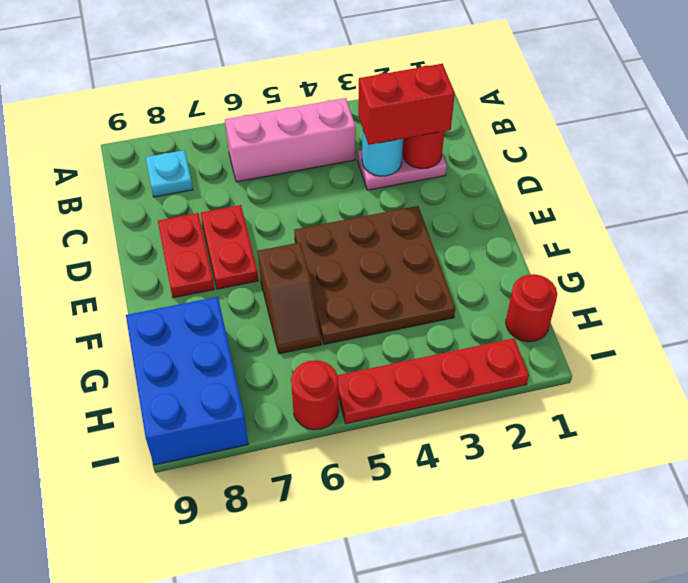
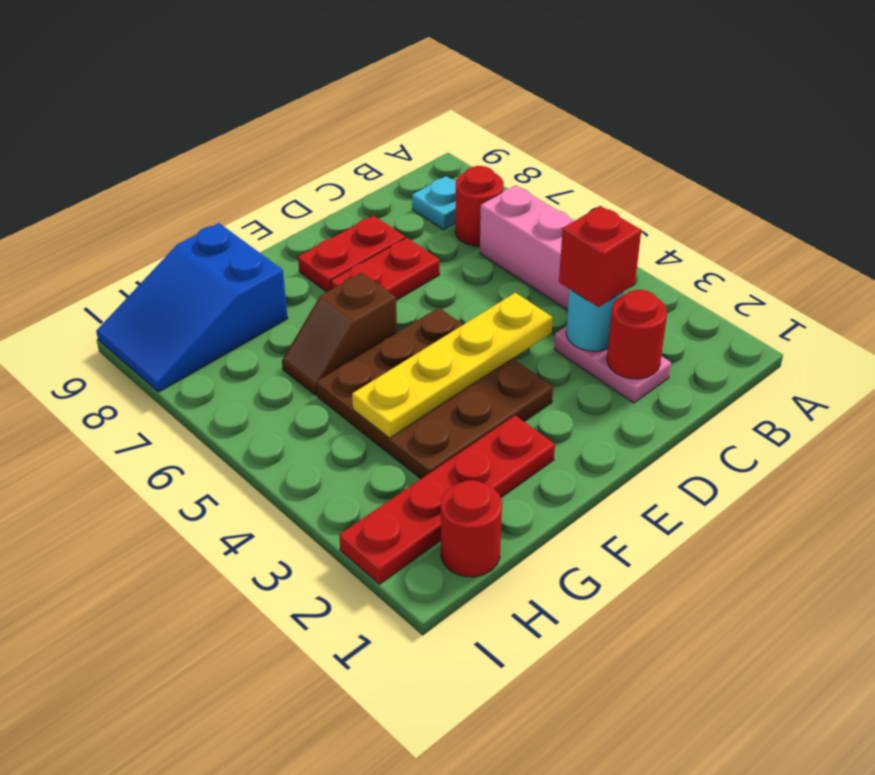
red brick C2:C3 level 3 -> red brick C3 level 3
none -> yellow plate D4:G4 level 2
blue brick G8:I9 level 1 -> blue slope G8:I9 level 1 top G
red plate I2:I5 level 1 -> red plate F2:I2 level 1
red round brick I6 level 1 -> red round brick B7 level 1

